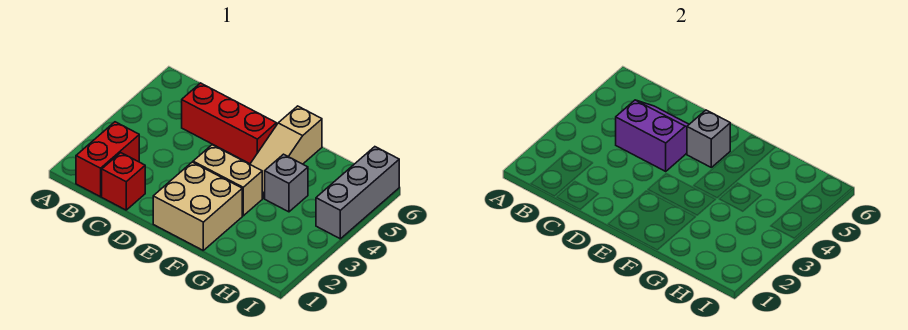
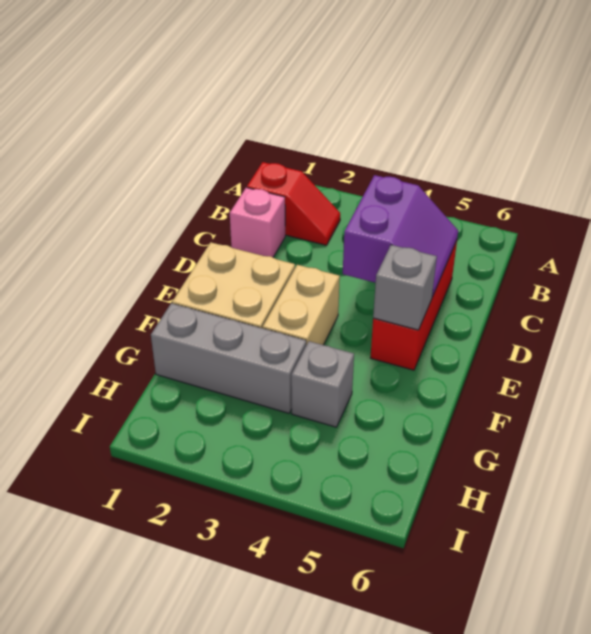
red brick B1:B2 level 1 -> red slope B1:B2 level 1 top 1
red brick C1 level 1 -> pink brick C1 level 1
tan slope F4:F6 level 1 top 6 -> none
grey brick I4:I6 level 1 -> grey brick G1:G3 level 1

